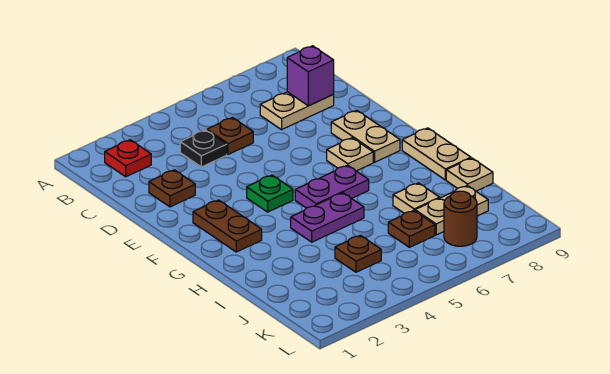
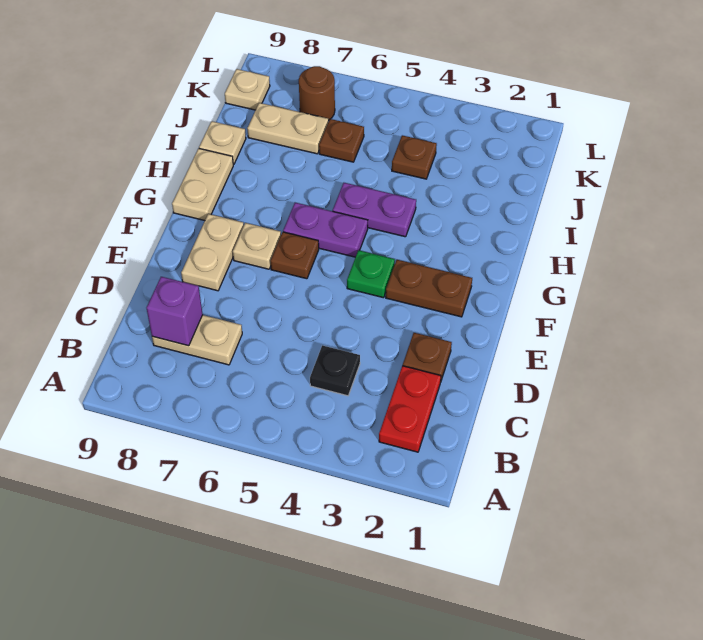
red plate B2 level 1 -> red plate B2:C2 level 1
brown plate C5 level 1 -> brown plate F6 level 1
brown plate F2:G2 level 1 -> brown plate F2:F3 level 1
tan plate I7 level 1 -> tan plate K9 level 1

